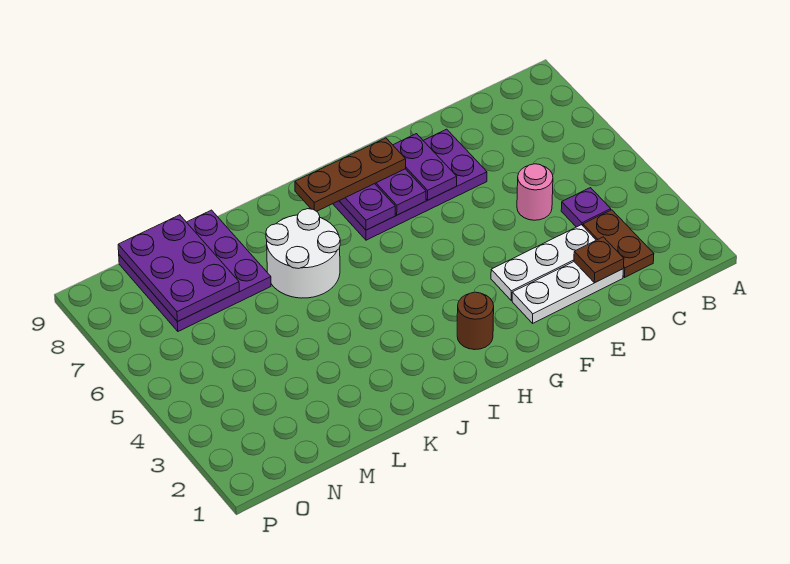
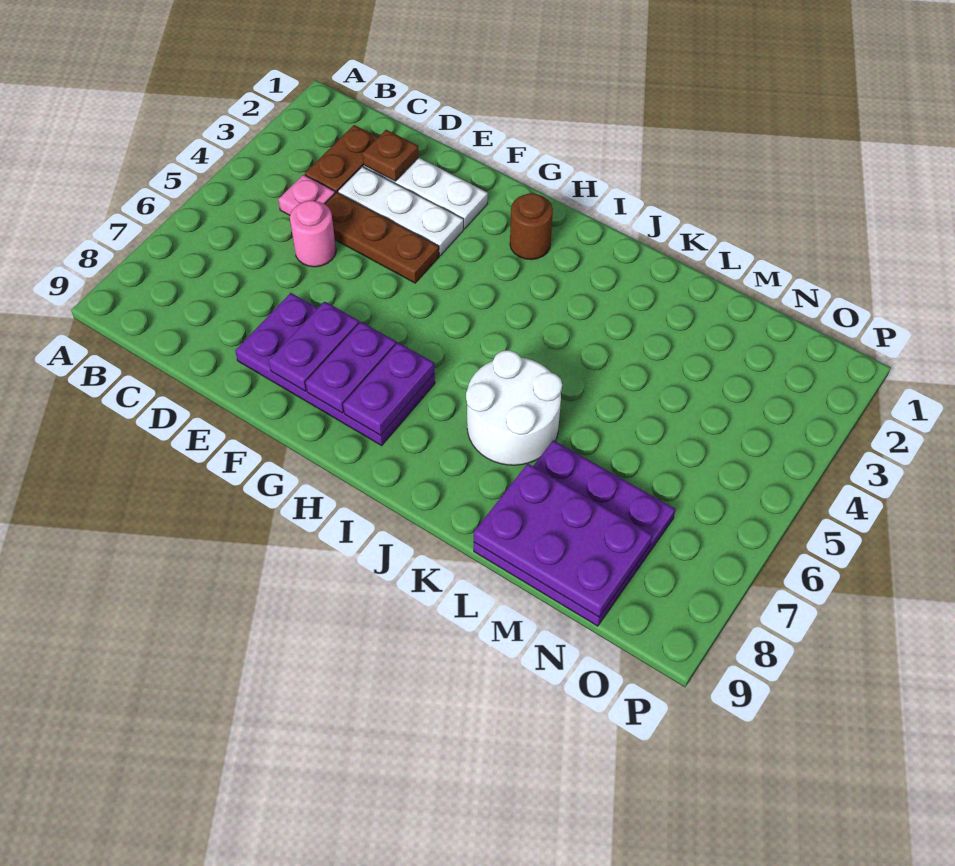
purple plate C4 level 1 -> pink plate C4 level 1
brown plate G8:I8 level 3 -> brown plate D4:F4 level 1
purple plate M7:N9 level 2 -> purple plate L8:N9 level 2

